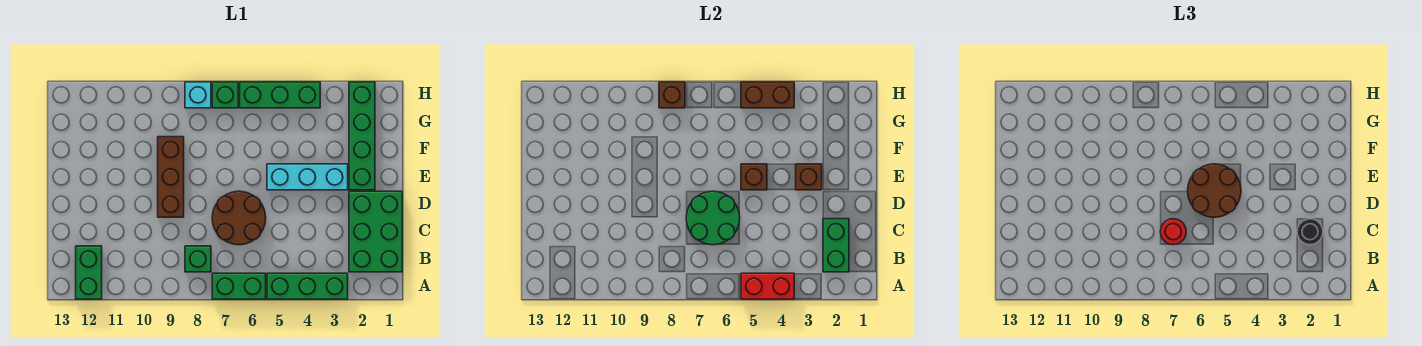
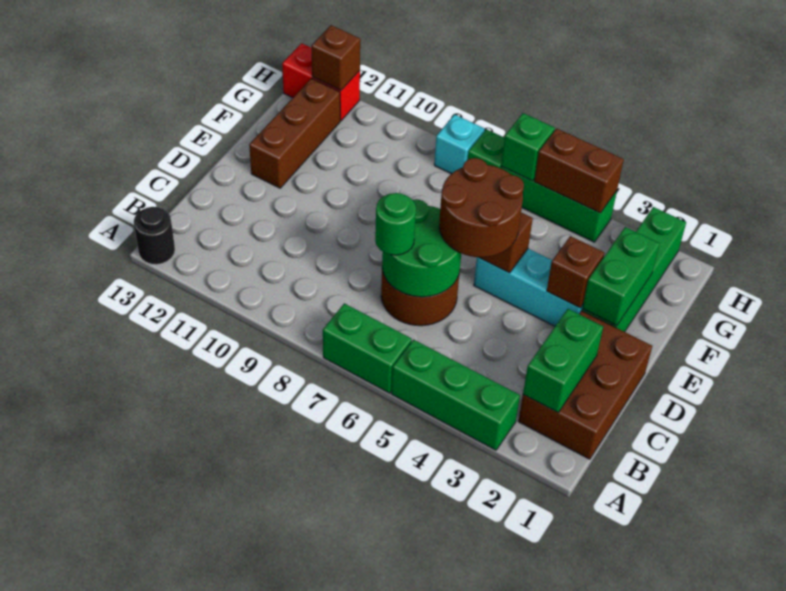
red brick A4:A5 level 2 -> red brick H12:H13 level 1
green brick A12:B12 level 1 -> green brick E2:F2 level 2
green brick B1:D2 level 1 -> brown brick B1:D2 level 1
green brick B8 level 1 -> green brick H6 level 2
black round brick C2 level 3 -> black round brick A13 level 1
red round brick C7 level 3 -> green round brick C7 level 3
brown brick D9:F9 level 1 -> brown brick E12:G12 level 1
brown brick H8 level 2 -> brown brick H12 level 2

